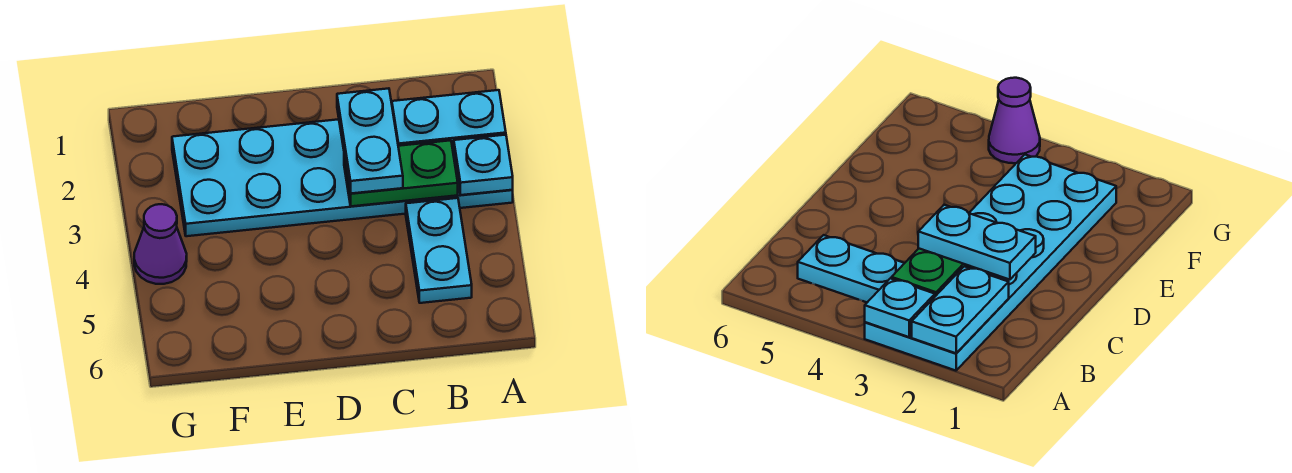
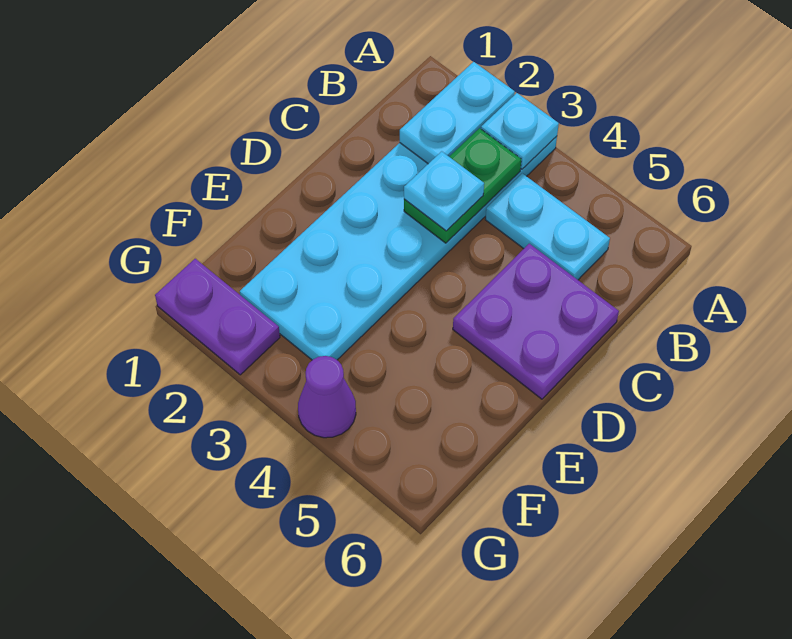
cyan plate C2:C3 level 3 -> cyan plate C3 level 3
none -> purple plate C5:D6 level 1
none -> purple plate G1:G2 level 1

